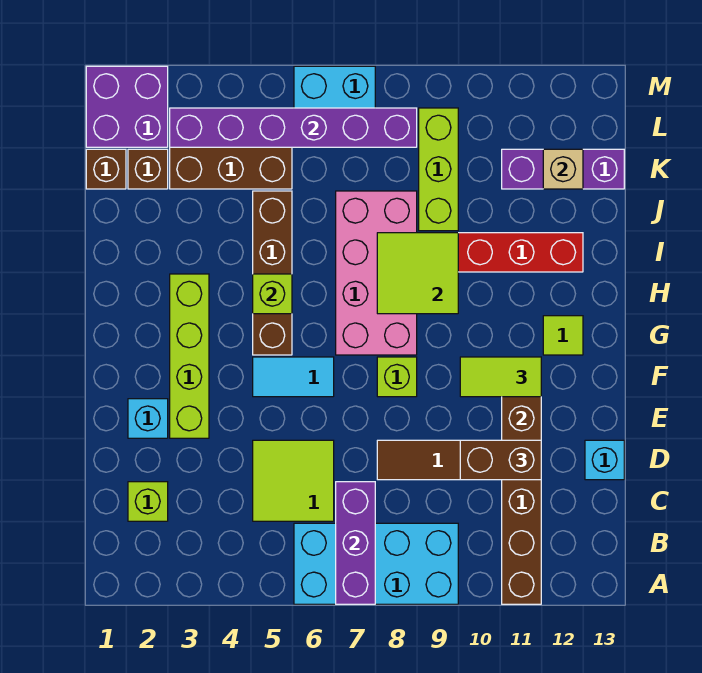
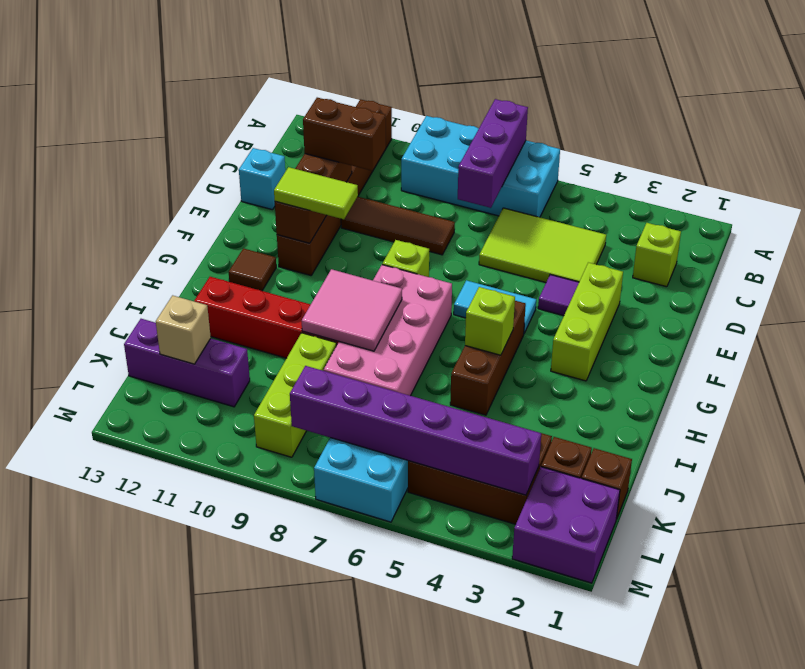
lime tile C5:D6 level 1 -> lime tile C4:D6 level 1
cyan brick E2 level 1 -> none
lime brick E3:H3 level 1 -> lime brick E3:G3 level 1
none -> purple tile E4 level 1
brown brick G5:J5 level 1 -> brown brick G5:I5 level 1
lime tile G12 level 1 -> brown tile G12 level 1
lime tile H8:I9 level 2 -> pink tile H8:I9 level 2

